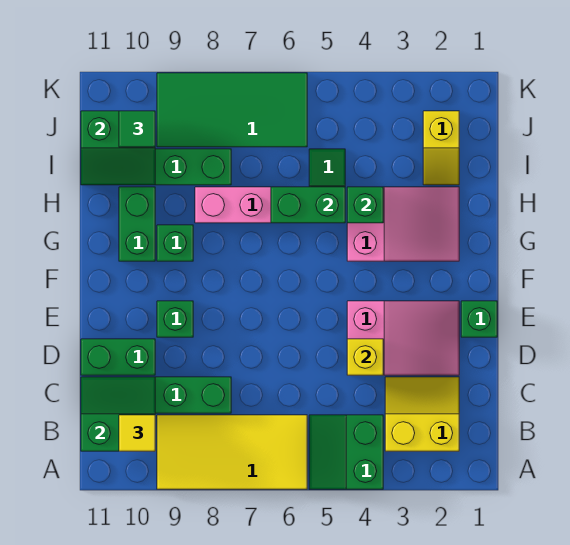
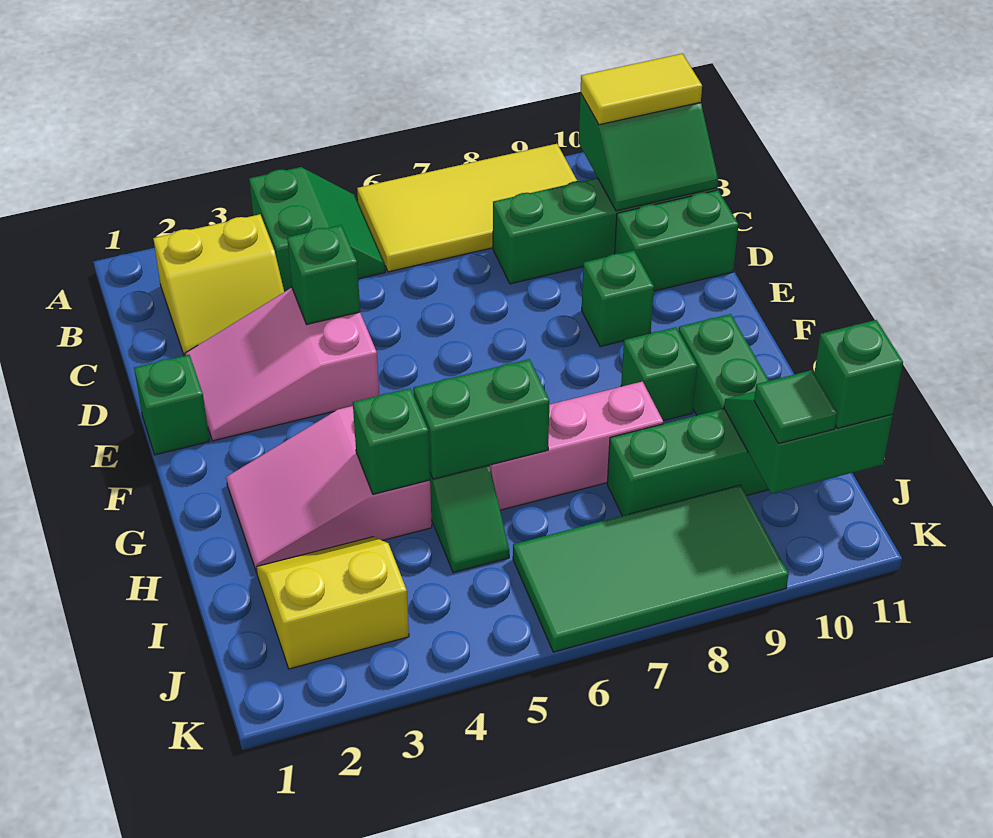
yellow tile B10 level 3 -> yellow tile B10:B11 level 3
yellow brick D4 level 2 -> green brick D4 level 2
yellow slope I2:J2 level 1 top J -> yellow slope I2:J3 level 1 top J
none -> green brick J11 level 3

